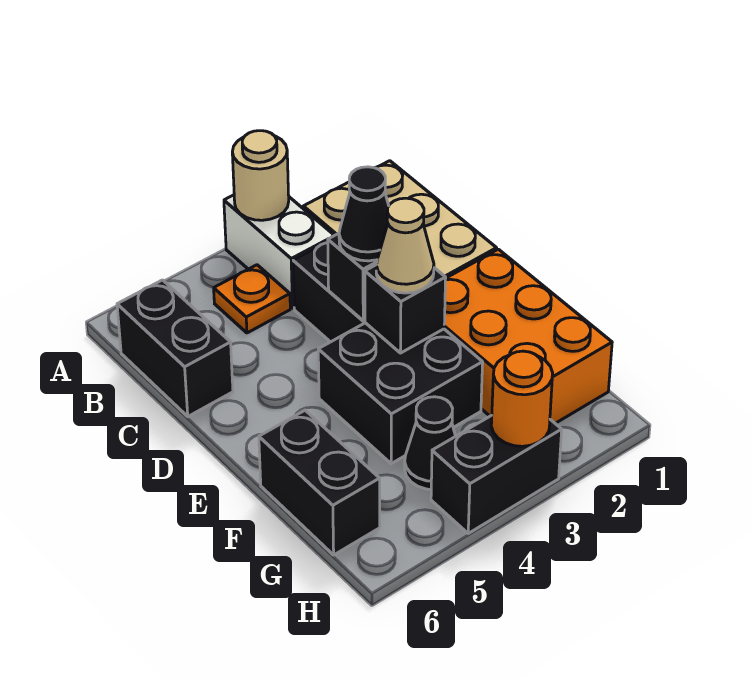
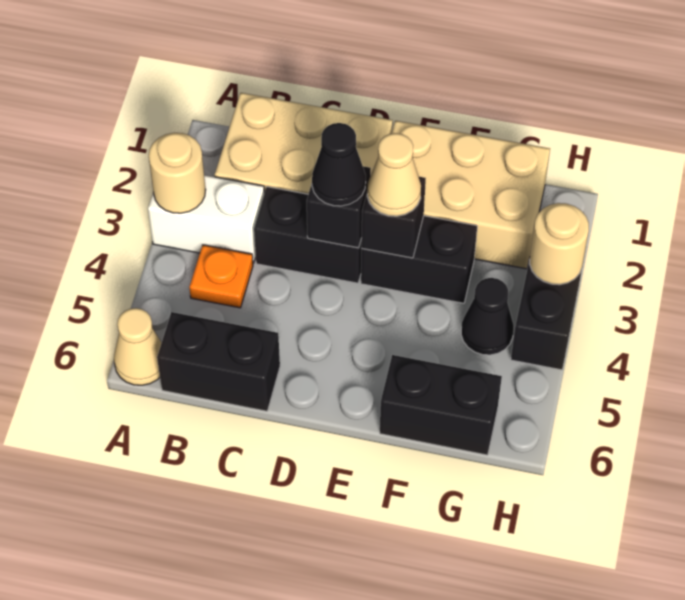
none -> tan cone A6 level 1
orange brick E1:G2 level 1 -> tan brick E1:G2 level 1
black brick E3:F4 level 1 -> black brick E3:F3 level 1
orange round brick H3 level 2 -> tan round brick H3 level 2

